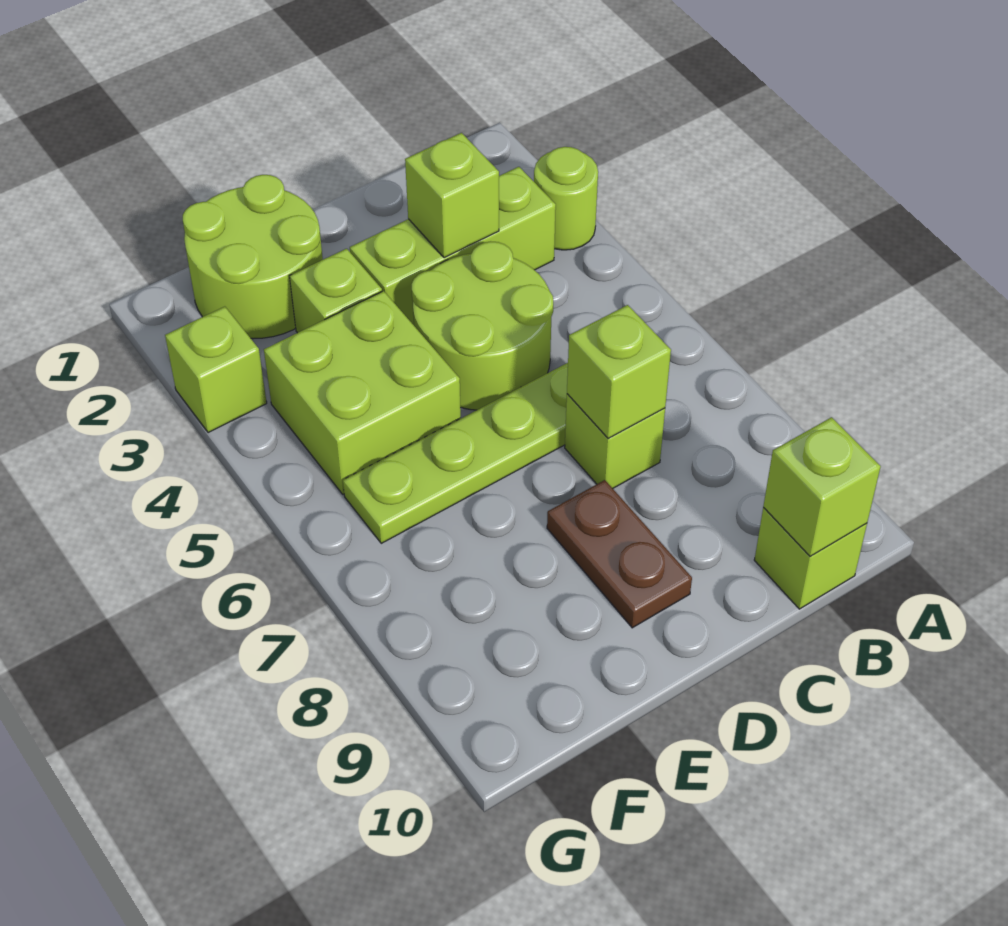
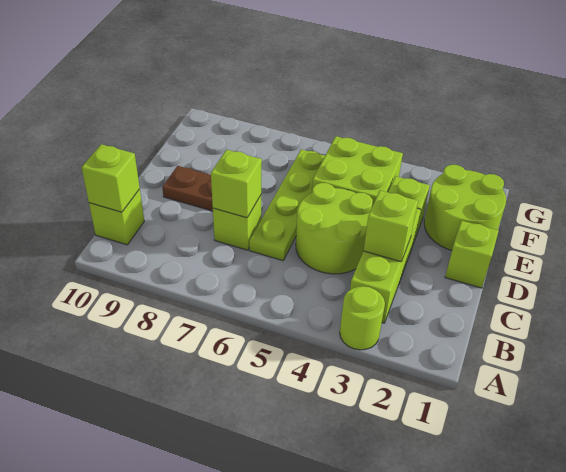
lime brick G3 level 1 -> lime brick D1 level 1

